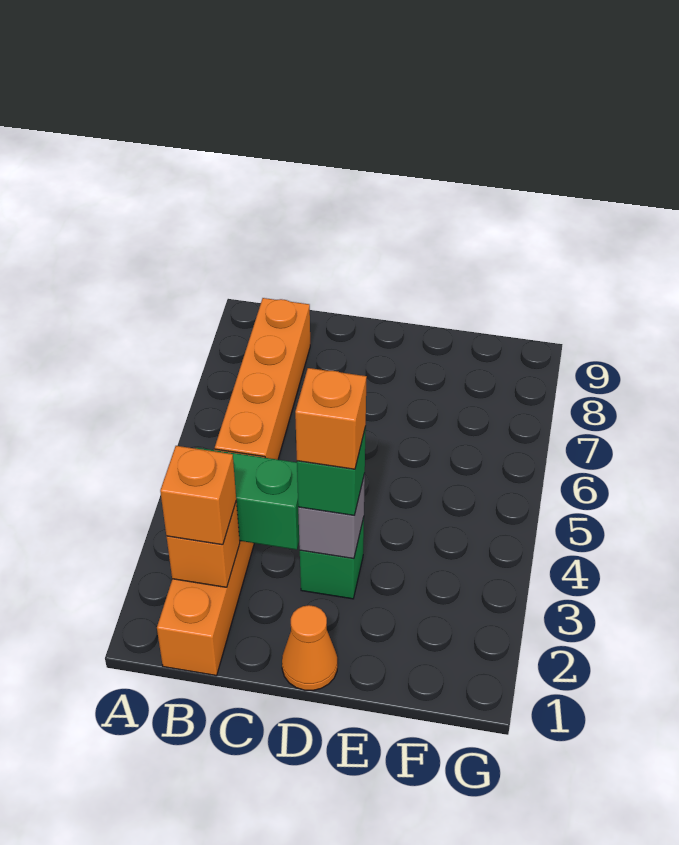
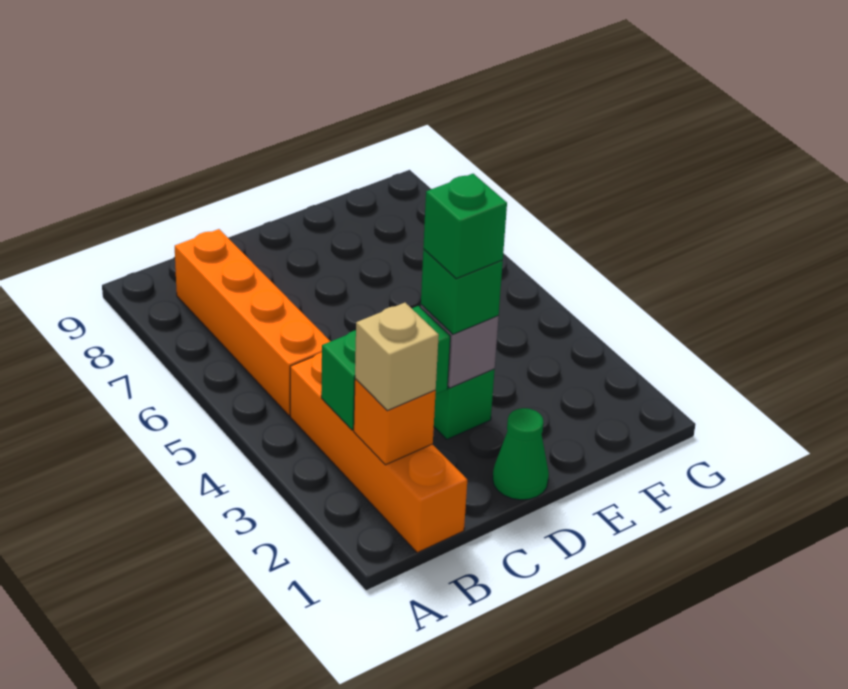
orange brick B2 level 3 -> tan brick B2 level 3
orange cone D1 level 1 -> green cone D1 level 1
orange brick D3 level 4 -> green brick D3 level 4

